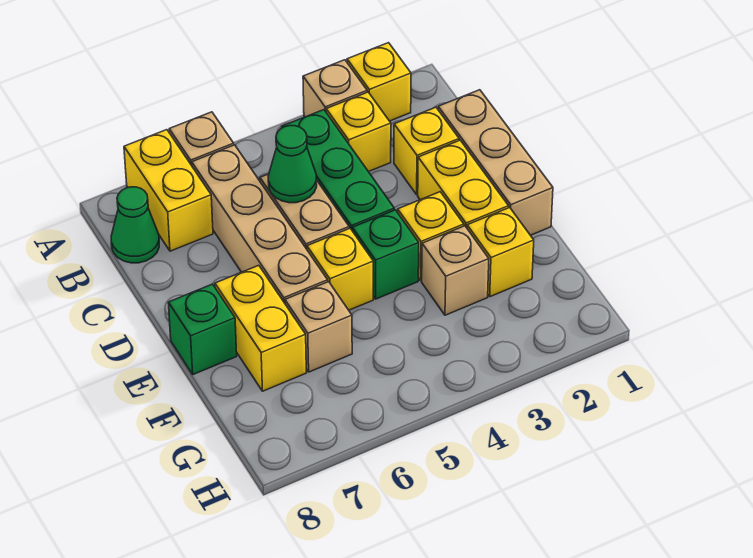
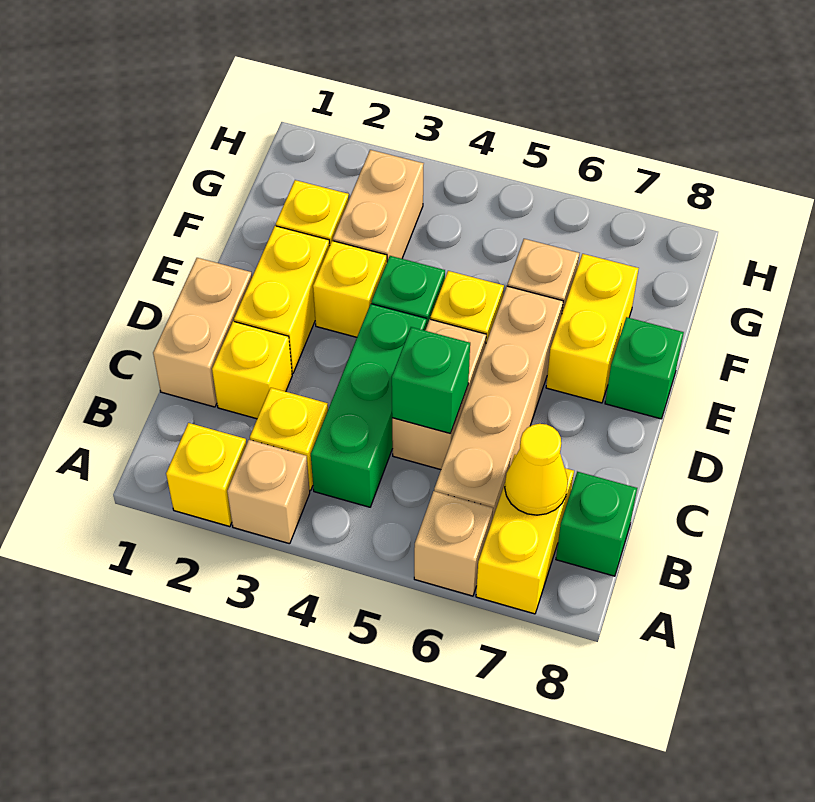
none -> yellow cone B7 level 2
green cone B8 level 1 -> green brick B8 level 1
tan brick C1:E1 level 1 -> tan brick C1:D1 level 1
green cone C5 level 2 -> green brick C5 level 2
tan brick F3 level 1 -> tan brick F3:G3 level 1

